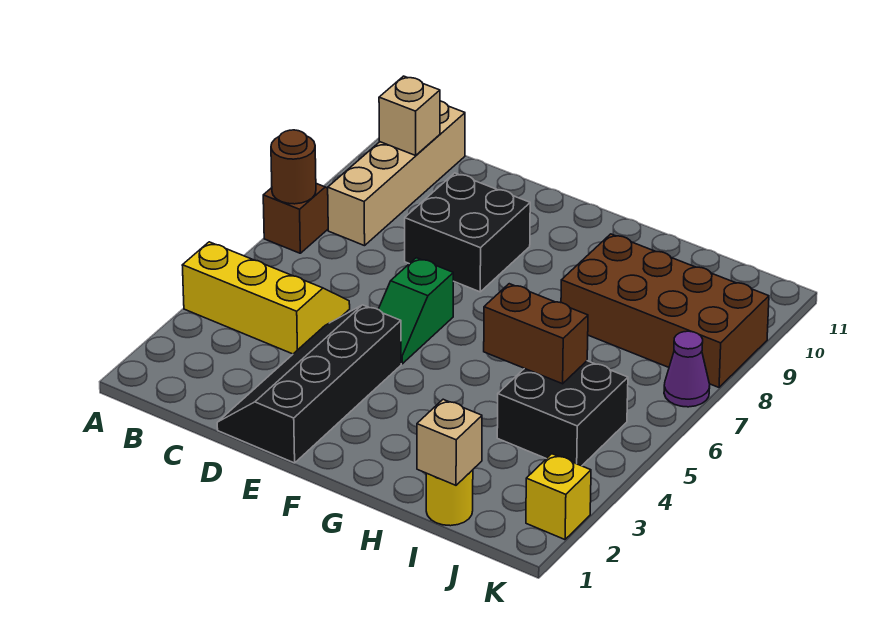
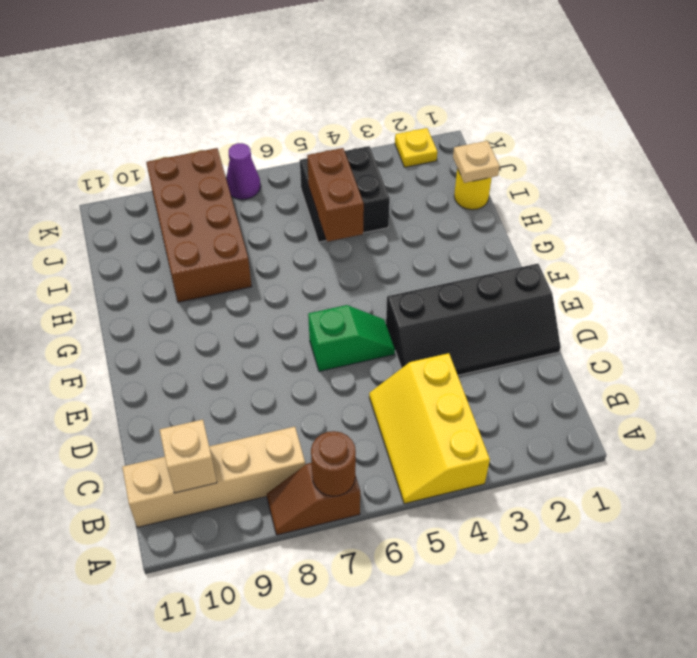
black brick D8:E9 level 1 -> none
tan brick I1 level 2 -> tan plate I1 level 2
yellow brick K2 level 1 -> yellow plate K2 level 1

